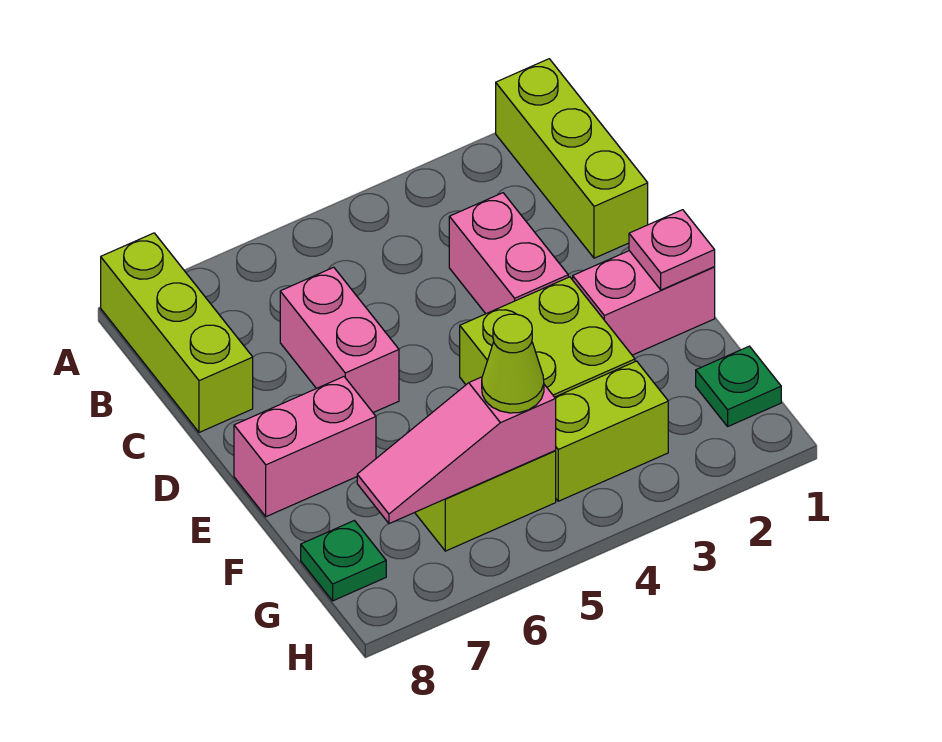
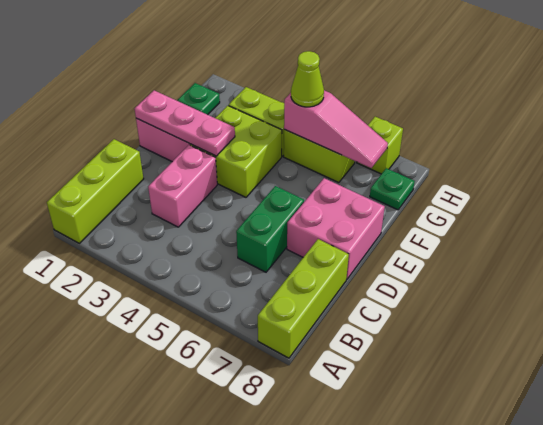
pink brick C6:D6 level 1 -> green brick C6:D6 level 1
pink plate E1 level 2 -> pink plate E1:E3 level 2
pink brick E7:E8 level 1 -> pink brick D7:E8 level 1
none -> lime brick H7 level 1

